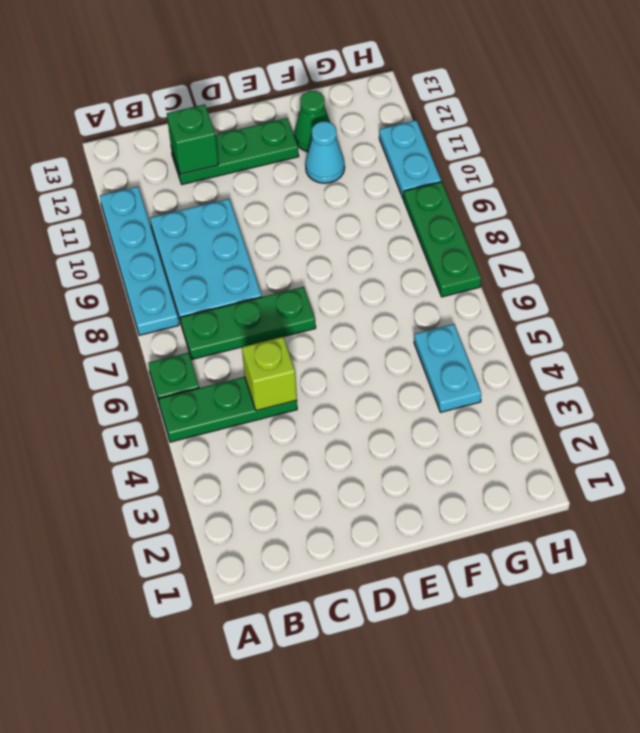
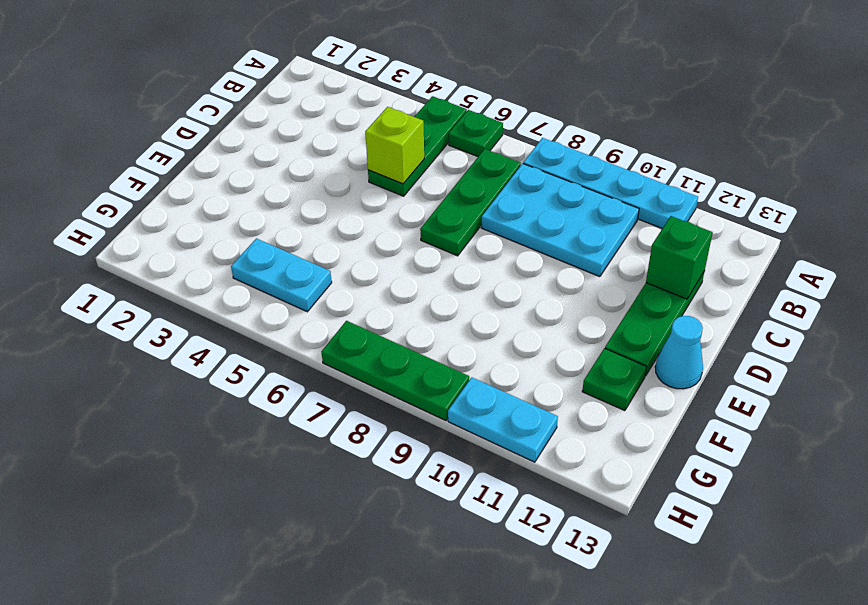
cyan cone F11 level 1 -> cyan cone E13 level 1
green cone F12 level 1 -> green plate F12 level 1

